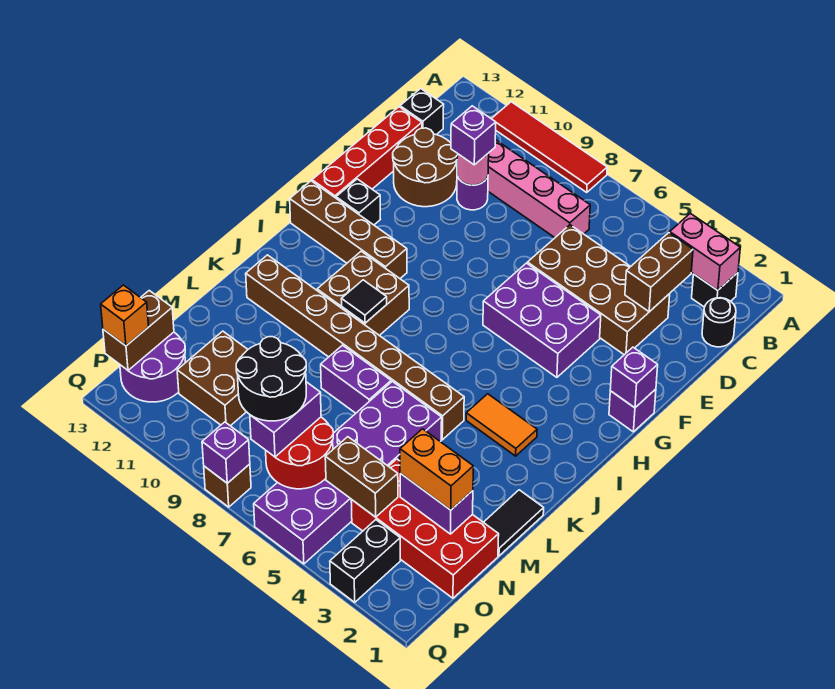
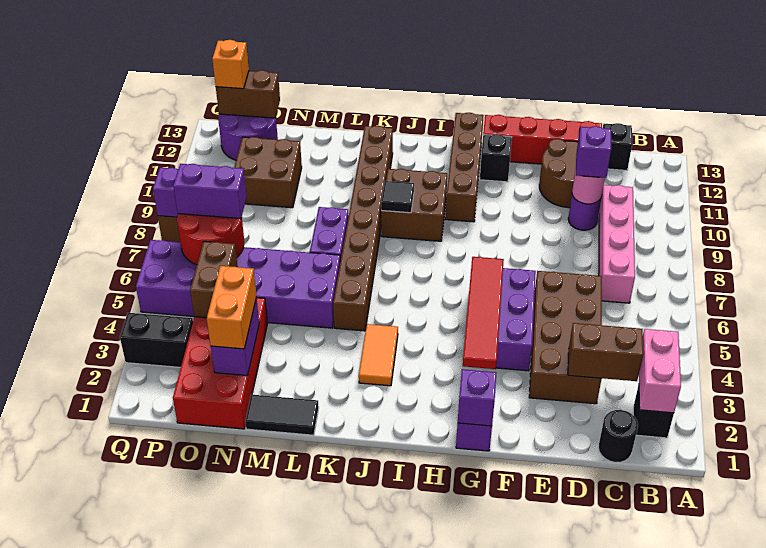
red tile A8:A11 level 1 -> red tile G3:G6 level 2
black round brick O7:P8 level 4 -> none

